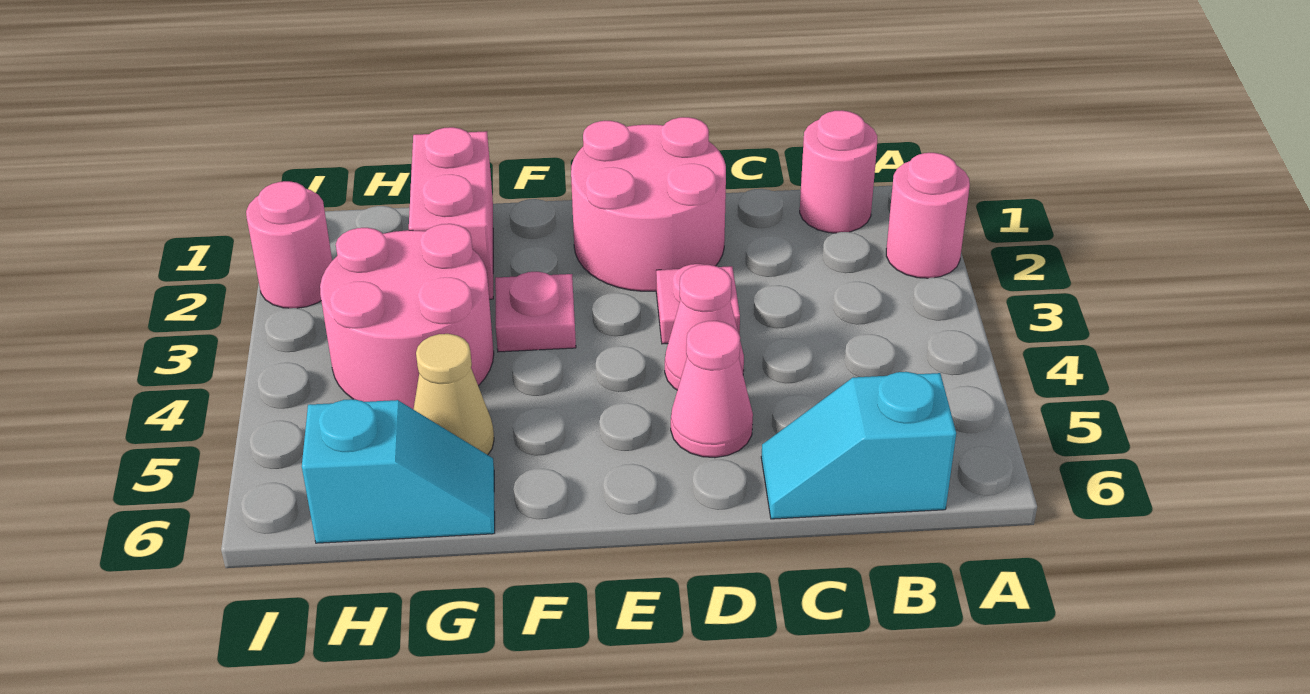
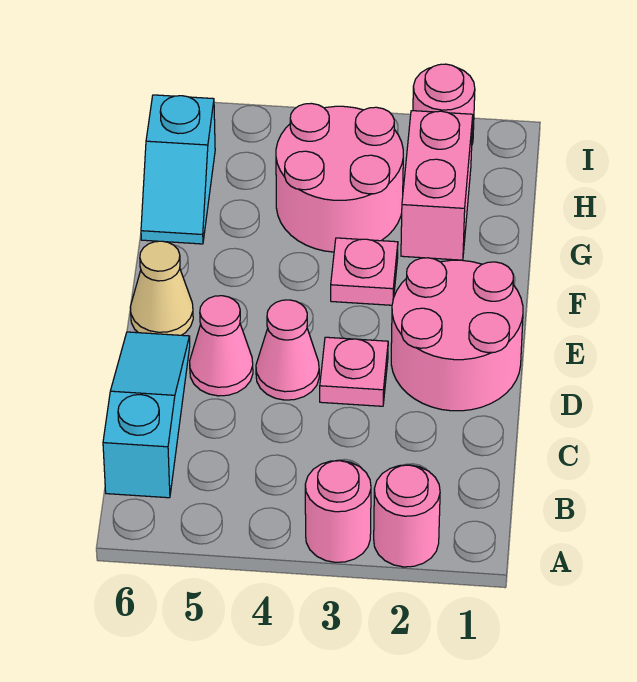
pink round brick B1 level 1 -> pink round brick A3 level 1
cyan slope B6:C6 level 1 top B -> cyan slope B6:D6 level 1 top B
pink brick G1:G2 level 1 -> pink brick G2:H2 level 1
tan cone G5 level 1 -> tan cone E6 level 1

